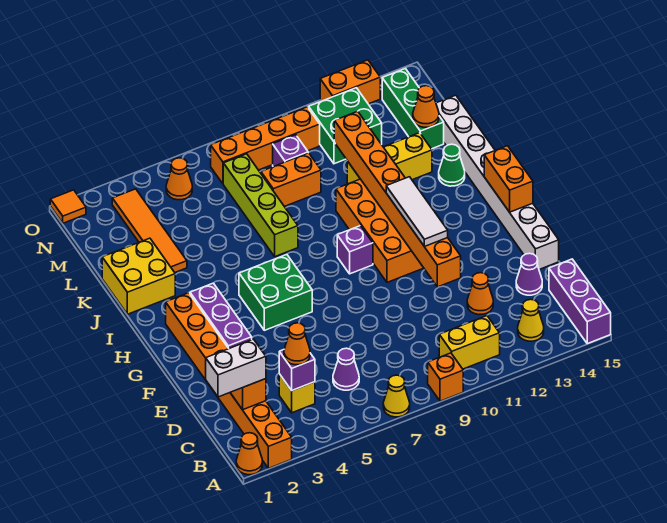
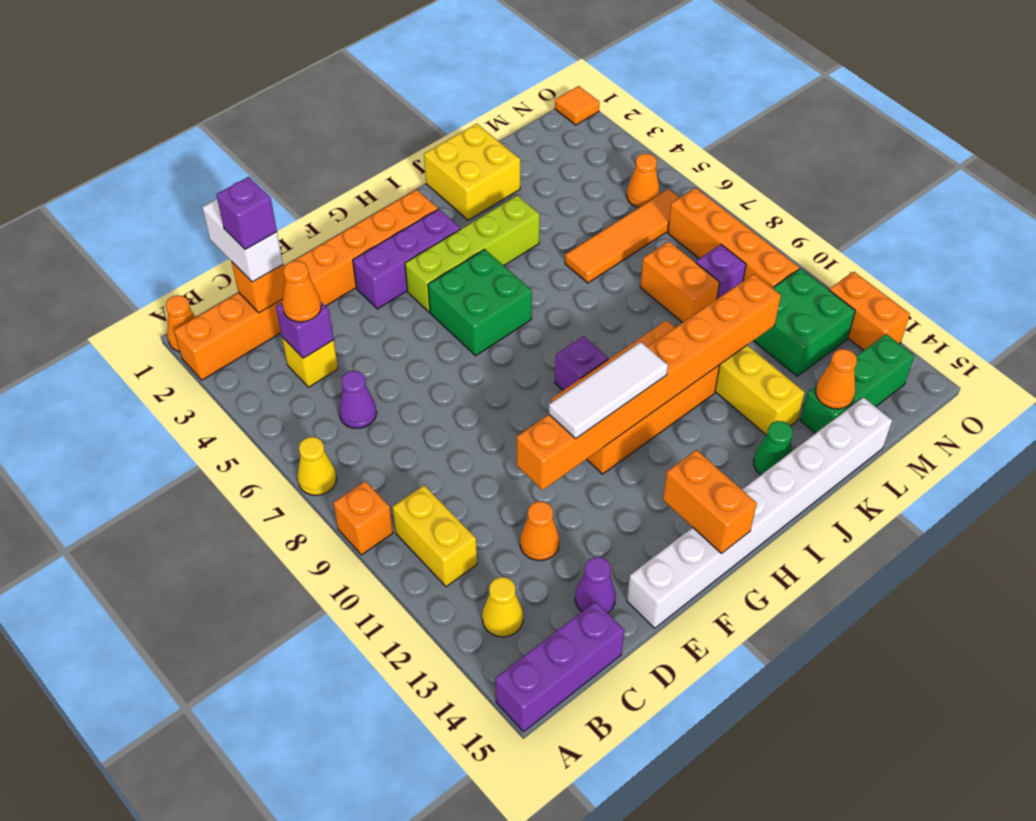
none -> purple brick C2 level 4
orange brick G15:H15 level 2 -> orange brick G14:G15 level 2
lime brick J7:M7 level 1 -> lime brick G4:J4 level 1
orange tile K3:N3 level 1 -> orange tile K6:N6 level 1

